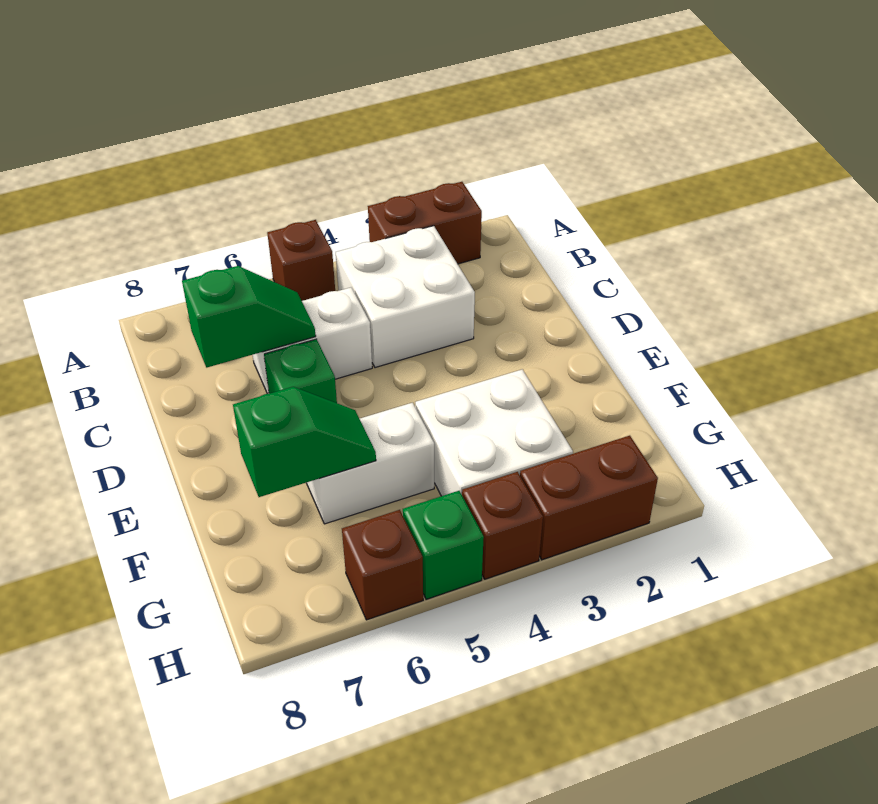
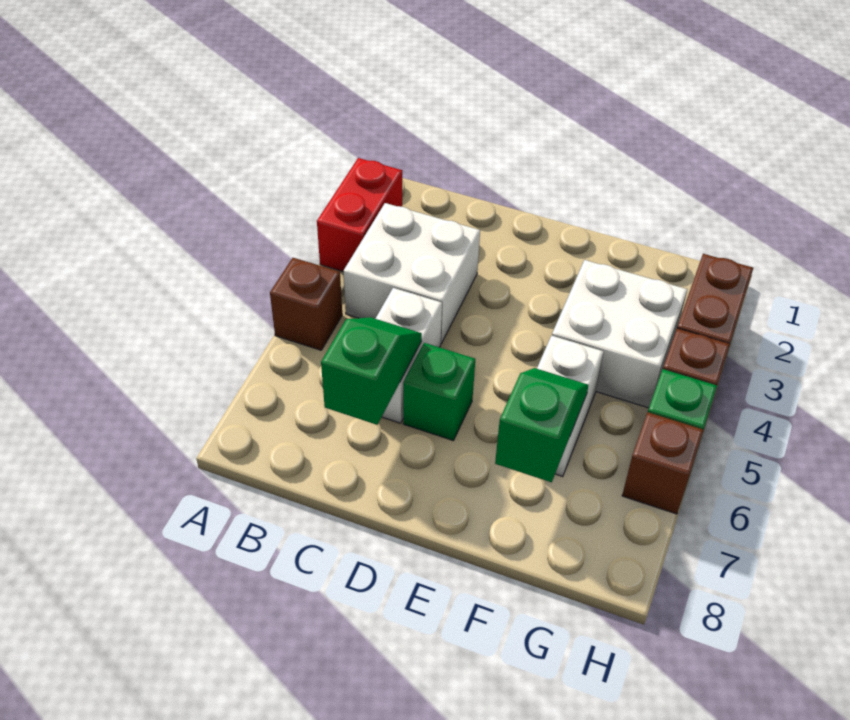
brown brick A2:A3 level 1 -> red brick A2:A3 level 1

